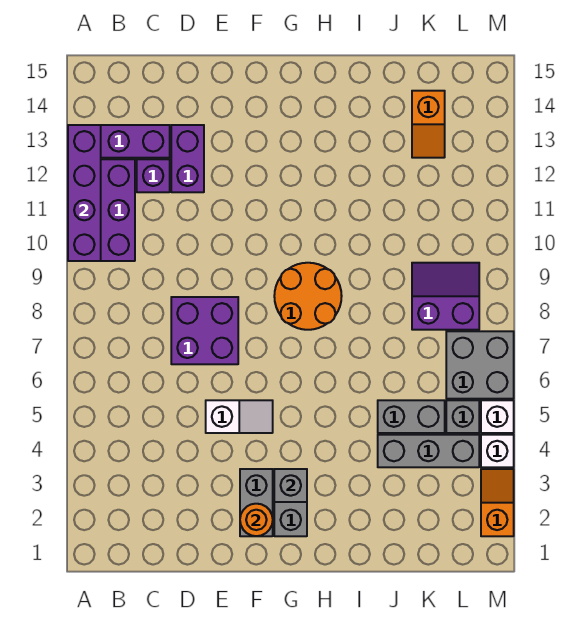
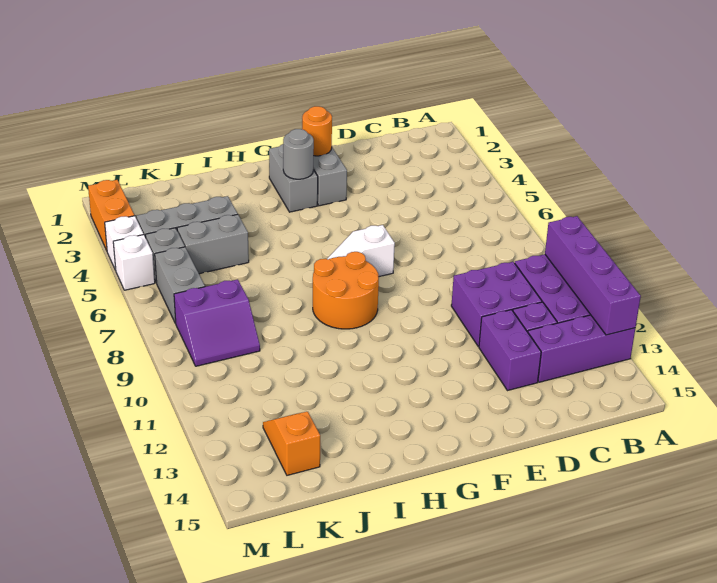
purple brick D7:E8 level 1 -> purple brick C10:D11 level 1
white slope E5:F5 level 1 top E -> white slope F7:G7 level 1 top F
grey brick G3 level 2 -> grey round brick G3 level 2
grey brick L6:M7 level 1 -> grey brick L6:L7 level 1
orange slope M2:M3 level 1 top 2 -> orange brick M2:M3 level 1

